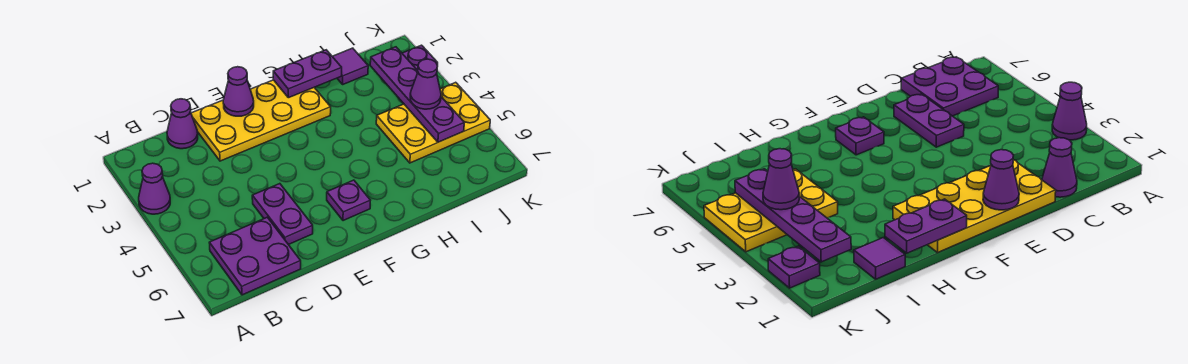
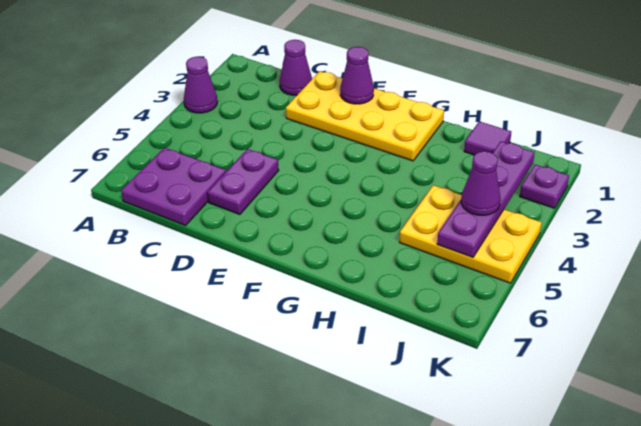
purple plate F6 level 1 -> none
purple plate G1:H1 level 2 -> none

